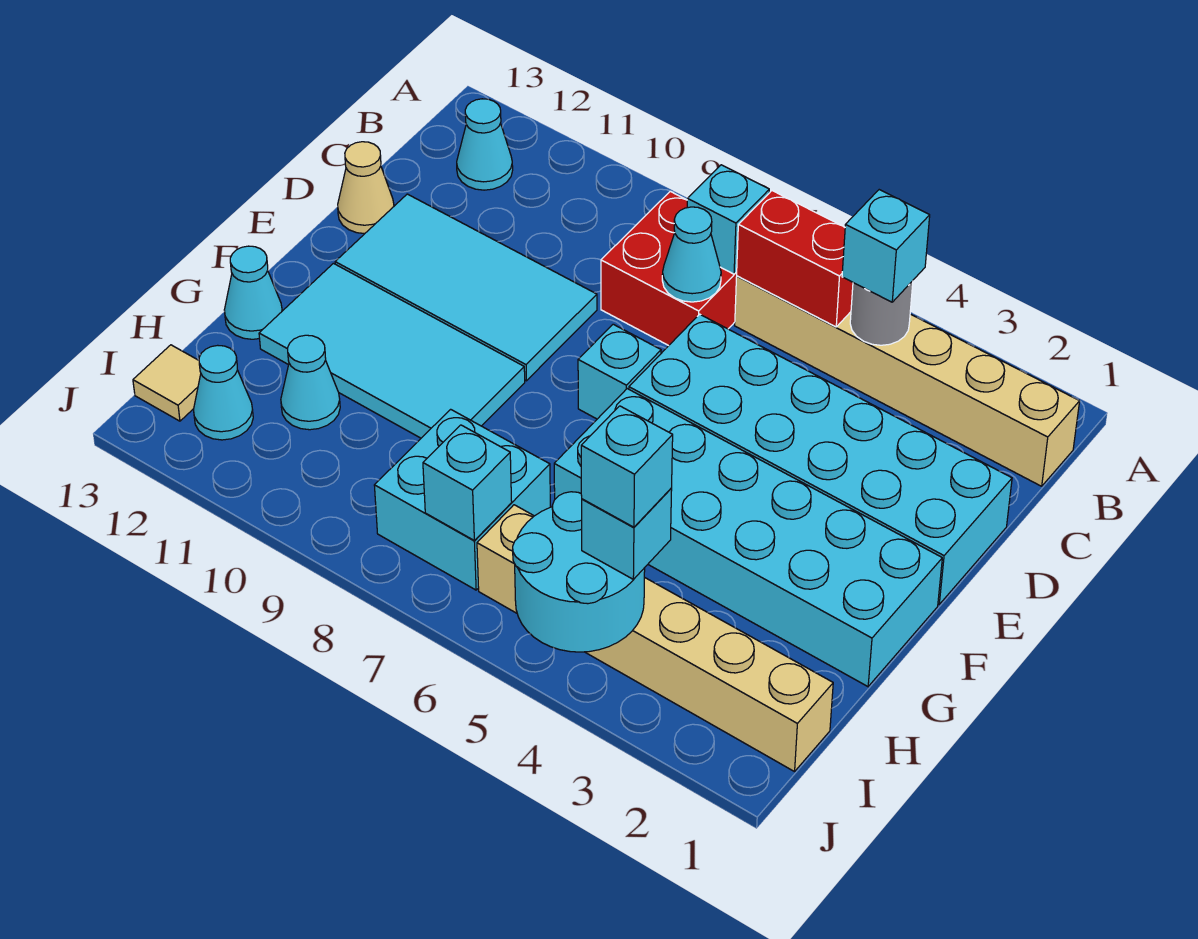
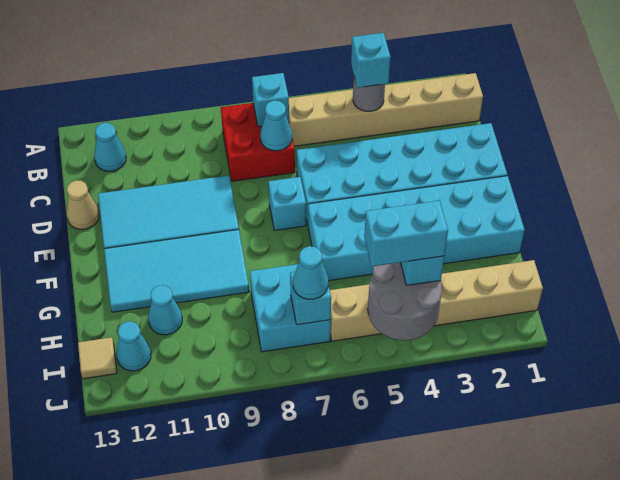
red brick B5:B6 level 2 -> none
cyan cone G13 level 1 -> cyan cone I7 level 3
cyan round brick I4:J5 level 2 -> grey round brick I4:J5 level 2
cyan brick I4 level 4 -> cyan brick I4:I5 level 4

